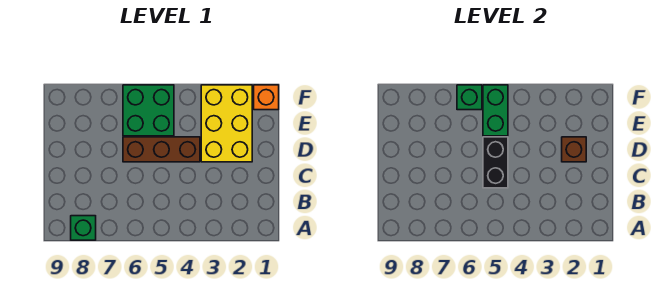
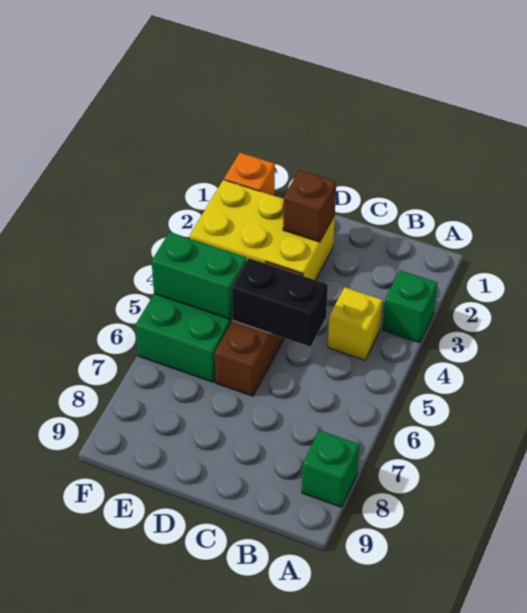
none -> yellow brick B4 level 1
green brick F6 level 2 -> green brick A3 level 1

